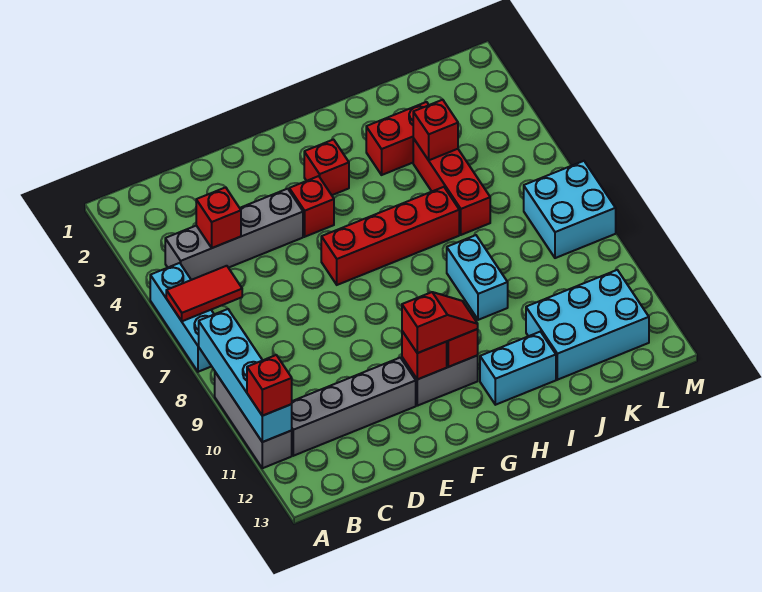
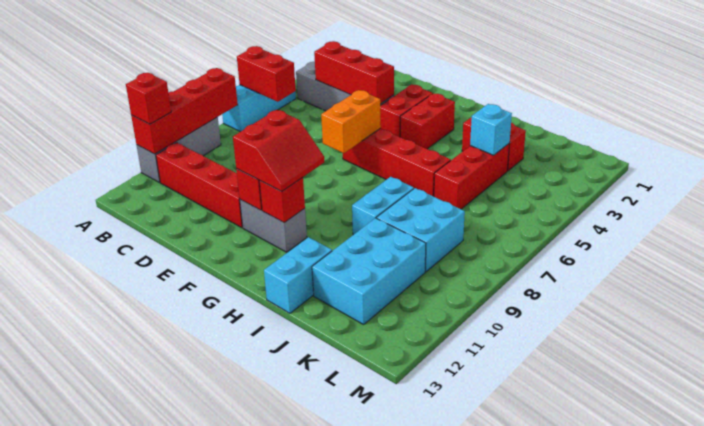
red tile A6:B6 level 2 -> red brick A6:B6 level 2
cyan brick A8:A11 level 2 -> red brick A8:A11 level 2
grey brick B11:E11 level 1 -> red brick B11:E11 level 1
red brick C4 level 2 -> red brick C4:E4 level 2
red brick F4 level 1 -> red brick F3:F4 level 1
none -> orange brick F6:F7 level 2
red slope F11:G11 level 3 top F -> red slope F10:G11 level 3 top F
red brick G3 level 1 -> red brick G3:G4 level 1
cyan brick H12:I12 level 1 -> cyan brick I12:I13 level 1
red brick J4 level 2 -> cyan brick J4 level 2
cyan brick J11:L12 level 1 -> cyan brick J10:K12 level 1
cyan brick L7:M8 level 1 -> cyan brick J8:K9 level 1

